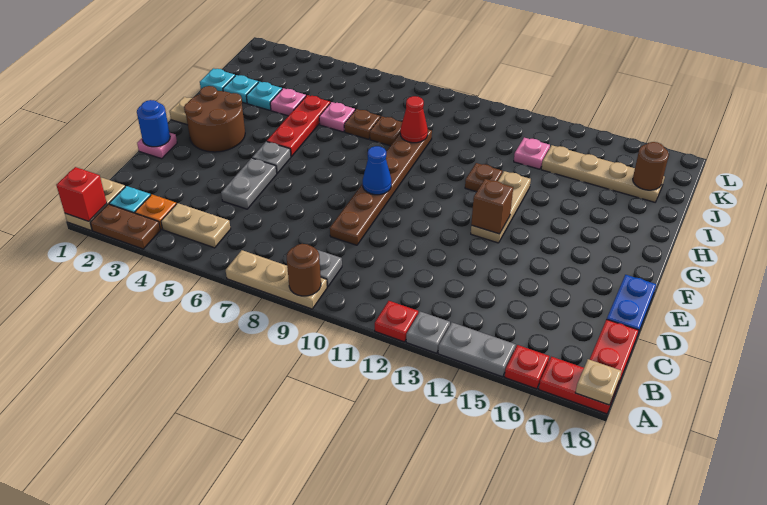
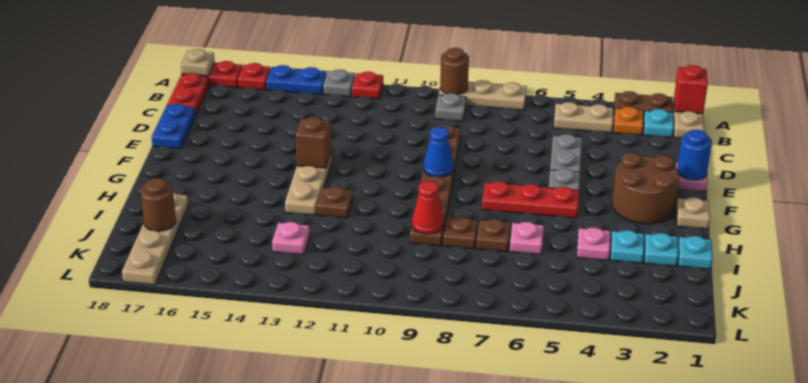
grey plate A14:A15 level 1 -> blue plate A14:A15 level 1
red plate G5:I5 level 1 -> red plate G5:G7 level 1
tan plate J14:J17 level 1 -> tan plate I17:L17 level 1

